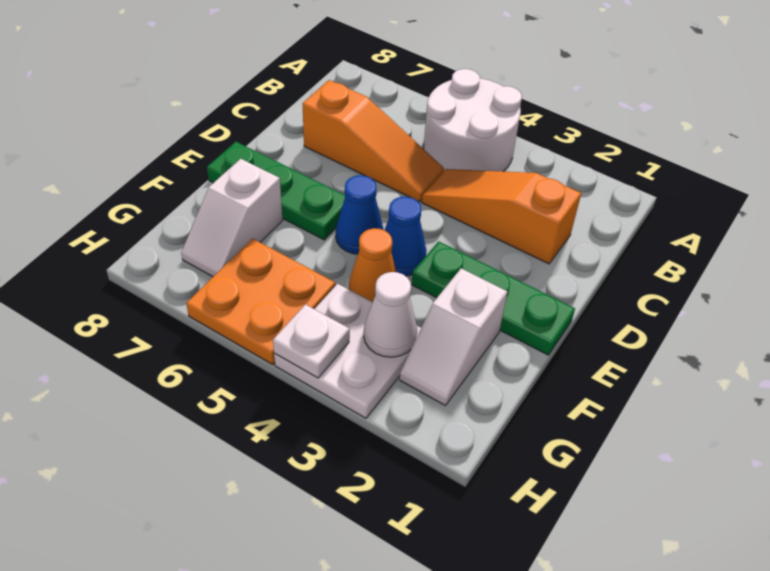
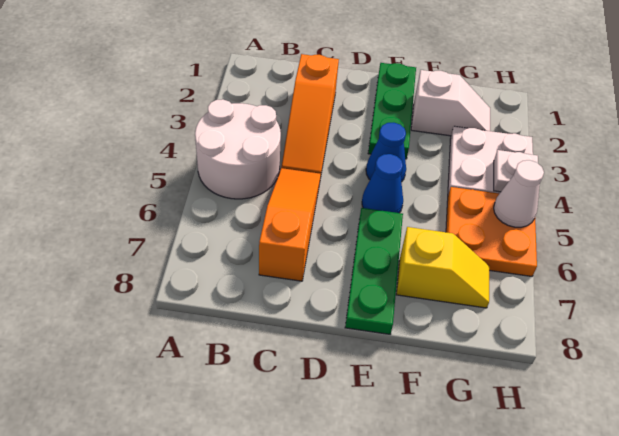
orange cone F4 level 1 -> none
white slope F7:G7 level 1 top F -> yellow slope F7:G7 level 1 top F
white cone G3 level 2 -> white cone H5 level 2

